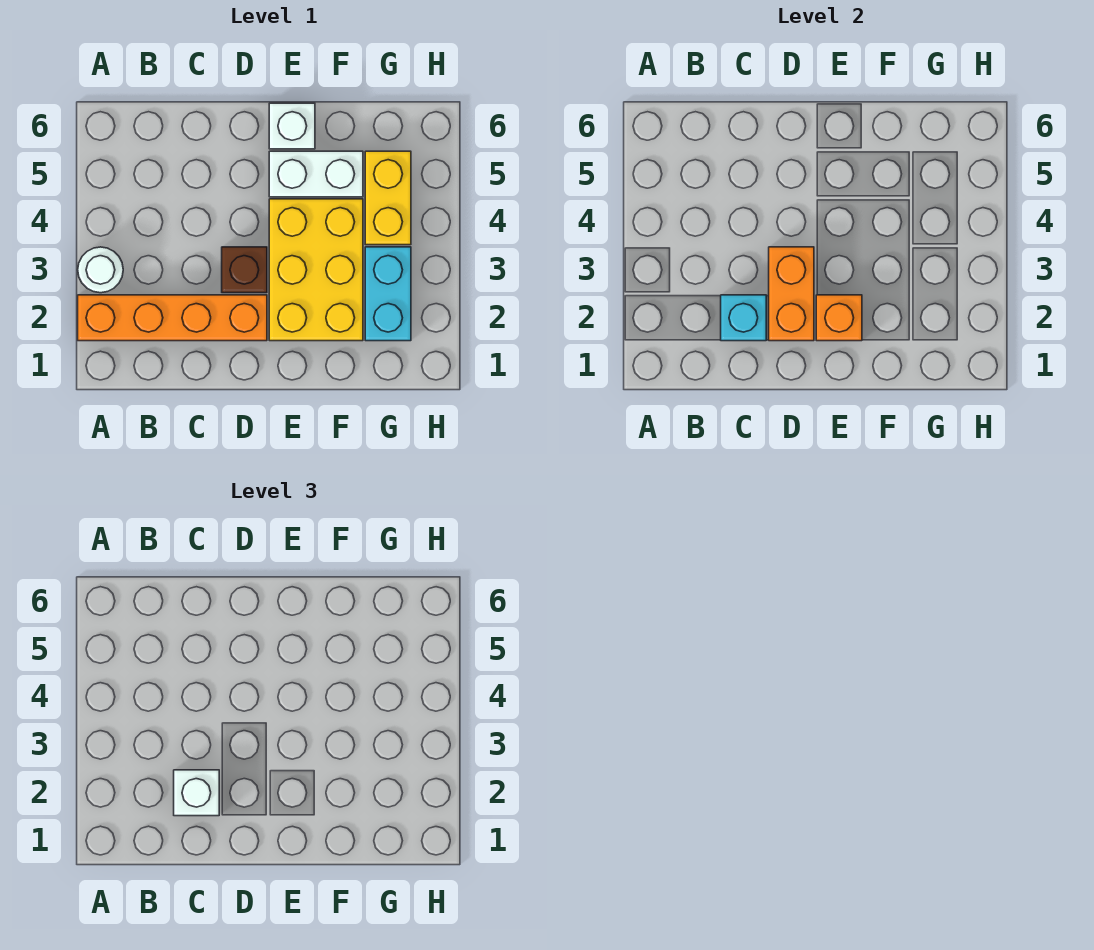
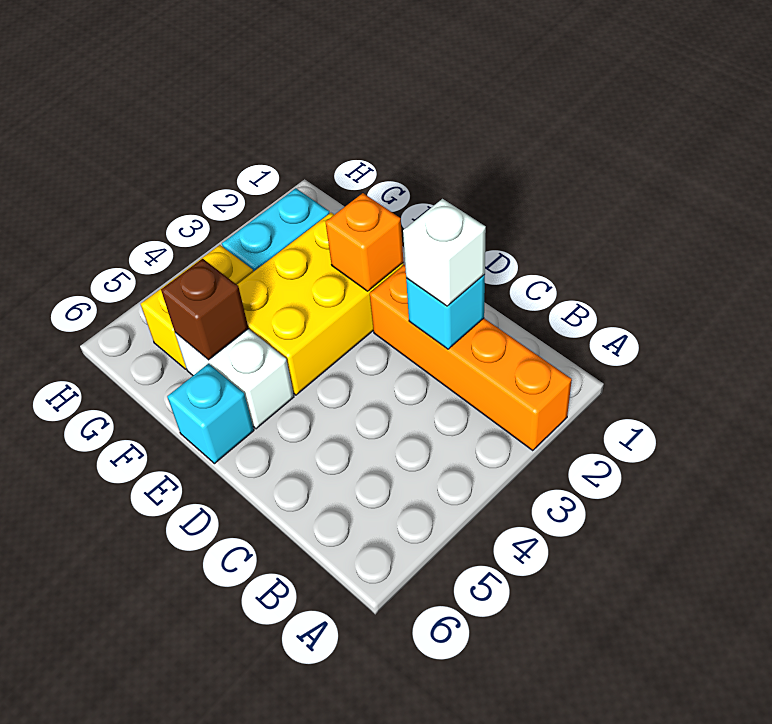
white round brick A3 level 1 -> none
orange brick D2:D3 level 2 -> none
brown brick D3 level 1 -> brown brick F5 level 2
white brick E6 level 1 -> cyan brick E6 level 1

